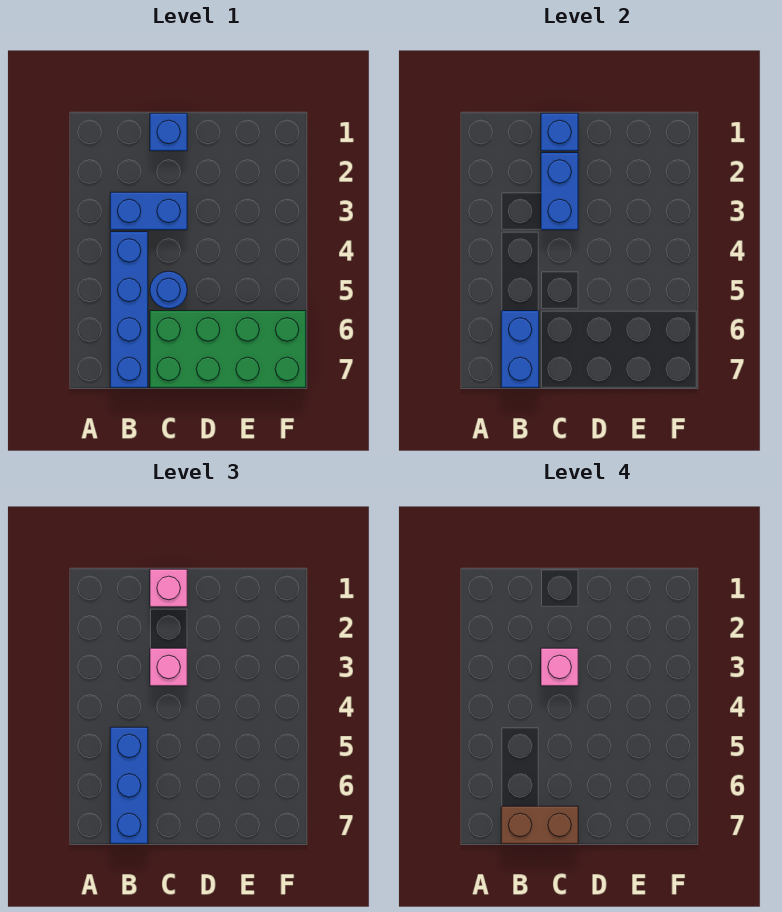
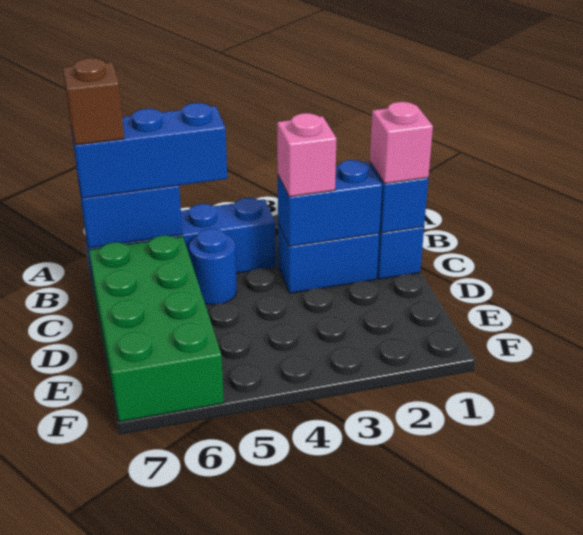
blue brick B3:C3 level 1 -> blue brick C2:C3 level 1
brown brick B7:C7 level 4 -> brown brick B7 level 4
pink brick C3 level 4 -> none

